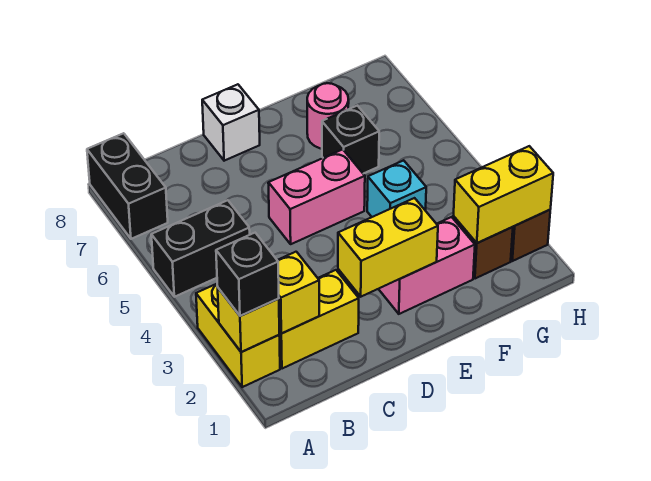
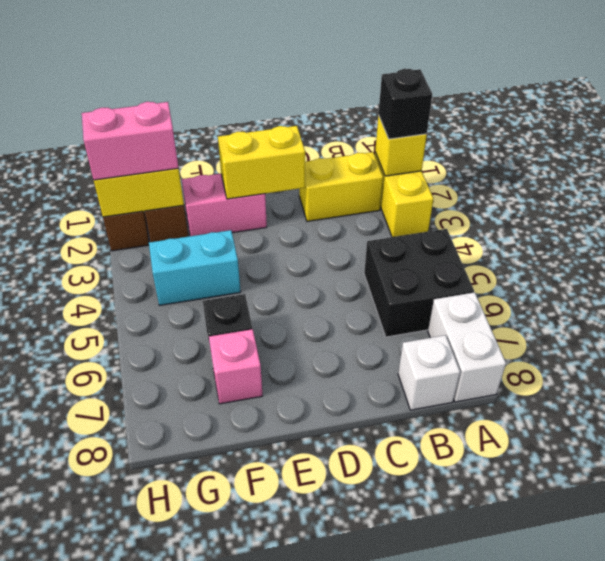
black brick A5:B5 level 1 -> black brick A5:B6 level 1
black brick A7:A8 level 1 -> white brick A7:A8 level 1
yellow brick B2 level 2 -> none
pink brick D5:E5 level 1 -> pink brick G2:H2 level 3
white brick D8 level 1 -> white brick B8 level 1
cyan brick F4 level 1 -> cyan brick F4:G4 level 1
pink round brick F7 level 1 -> pink brick F7 level 1

